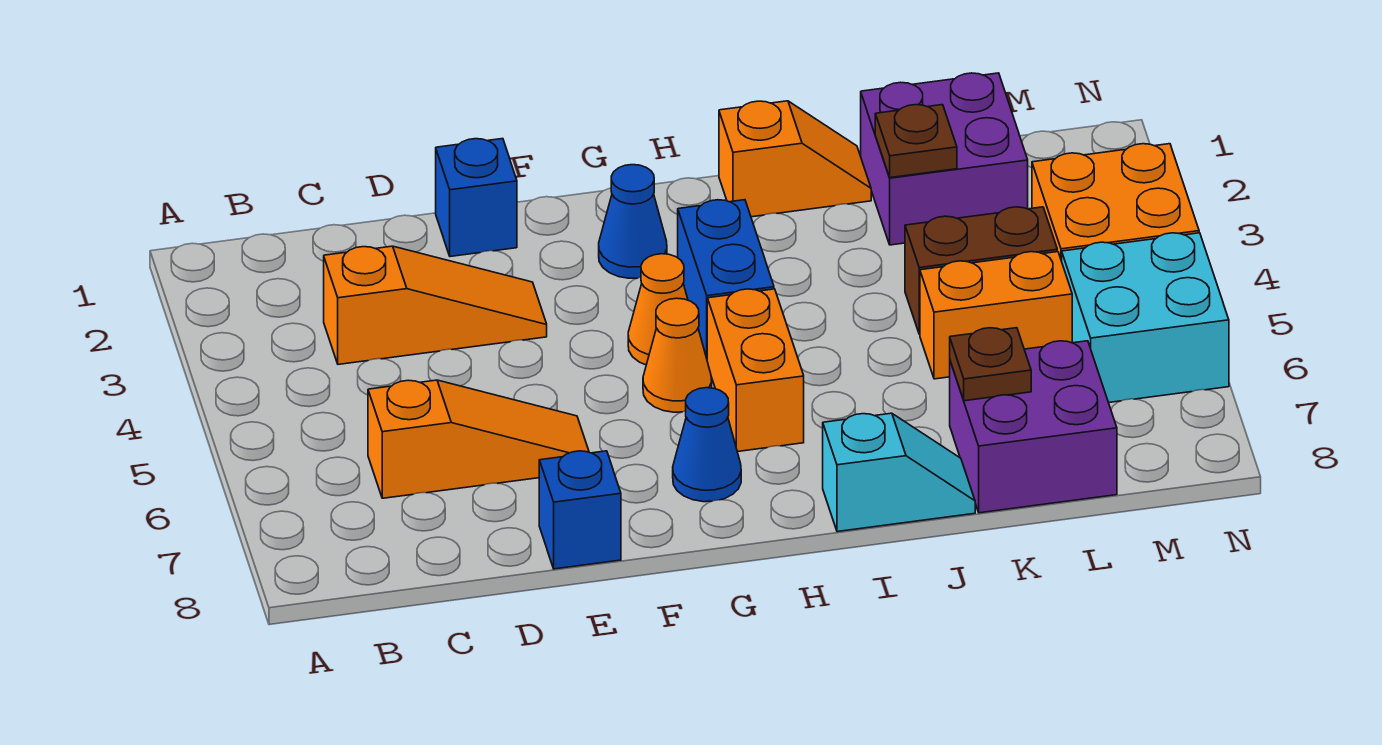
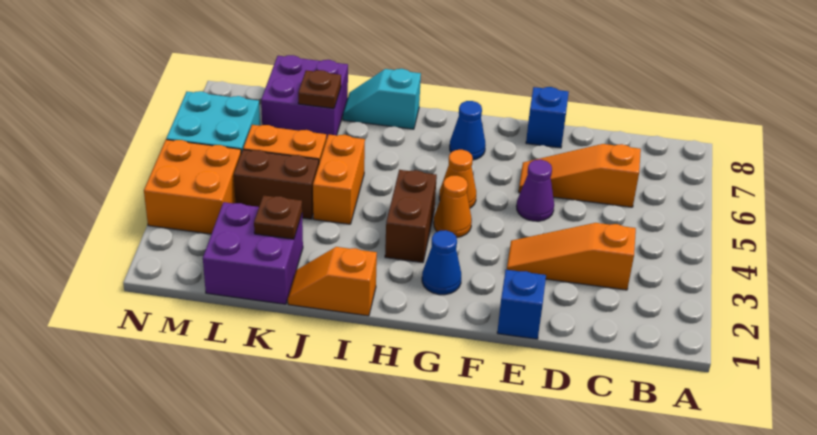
none -> purple cone E5 level 1
blue brick H3:H4 level 1 -> brown brick H3:H4 level 1
orange brick H5:H6 level 1 -> orange brick J4:J5 level 1

